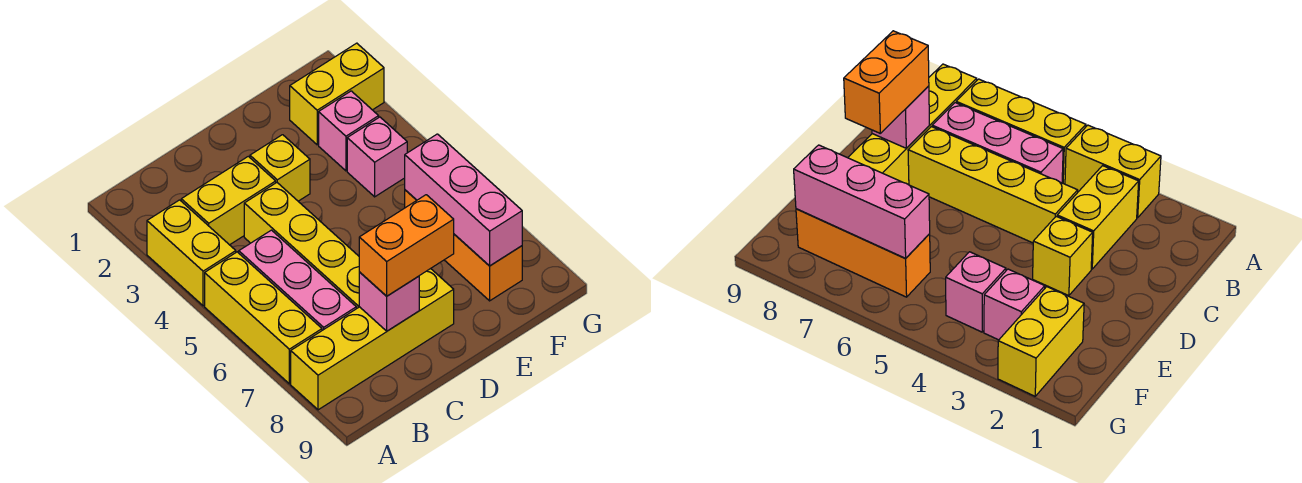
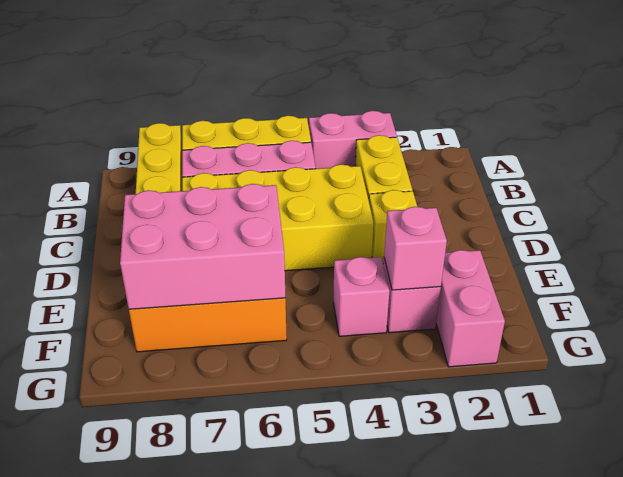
yellow brick A3:A4 level 1 -> pink brick A3:A4 level 1
yellow brick C4:C7 level 1 -> yellow brick C4:D7 level 1
pink brick C8 level 2 -> pink brick F3 level 2
orange brick C8:D8 level 3 -> none
yellow brick F2:G2 level 1 -> pink brick F2:G2 level 1
pink brick F6:F8 level 2 -> pink brick E6:F8 level 2

